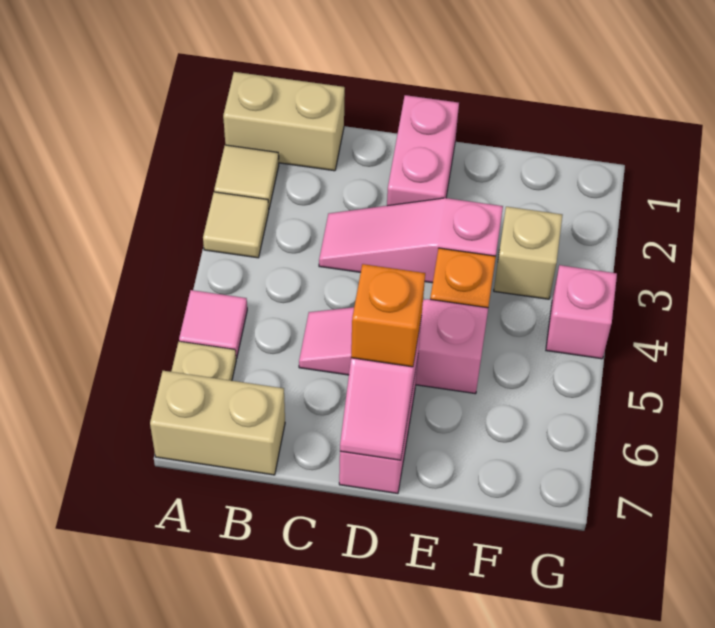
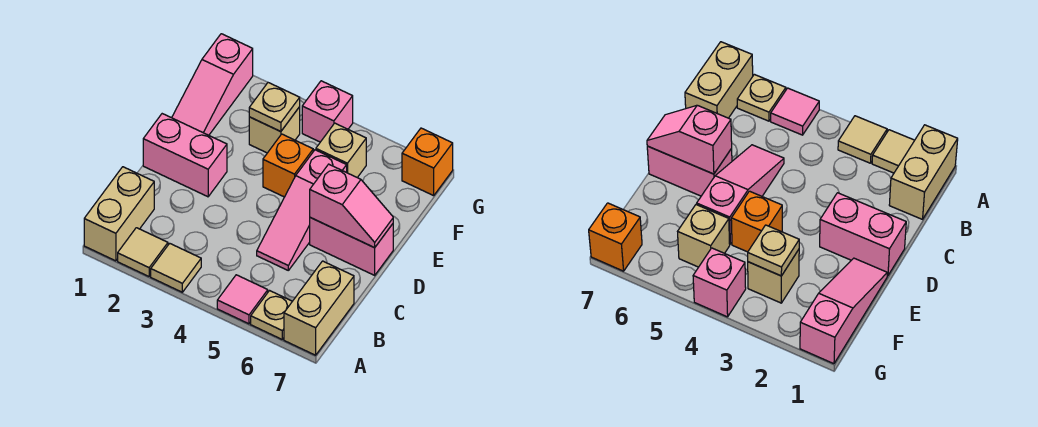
pink slope C3:E3 level 1 top E -> pink slope E1:G1 level 1 top G
orange brick D6 level 3 -> orange brick G7 level 1
none -> tan plate F3 level 2
none -> tan brick F5 level 1

